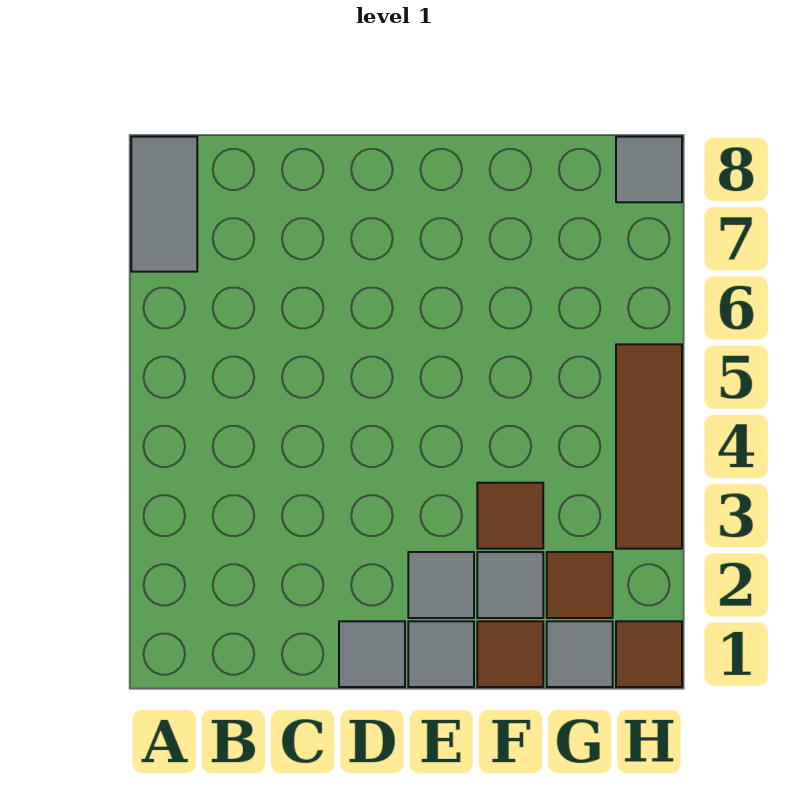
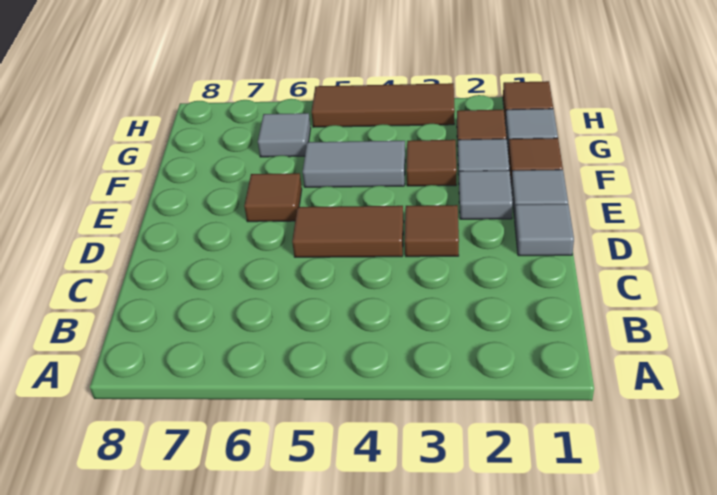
grey tile A7:A8 level 1 -> grey tile F4:F5 level 1
none -> brown tile D3 level 1
none -> brown tile D4:D5 level 1
none -> brown tile E6 level 1
grey tile H8 level 1 -> grey tile G6 level 1

